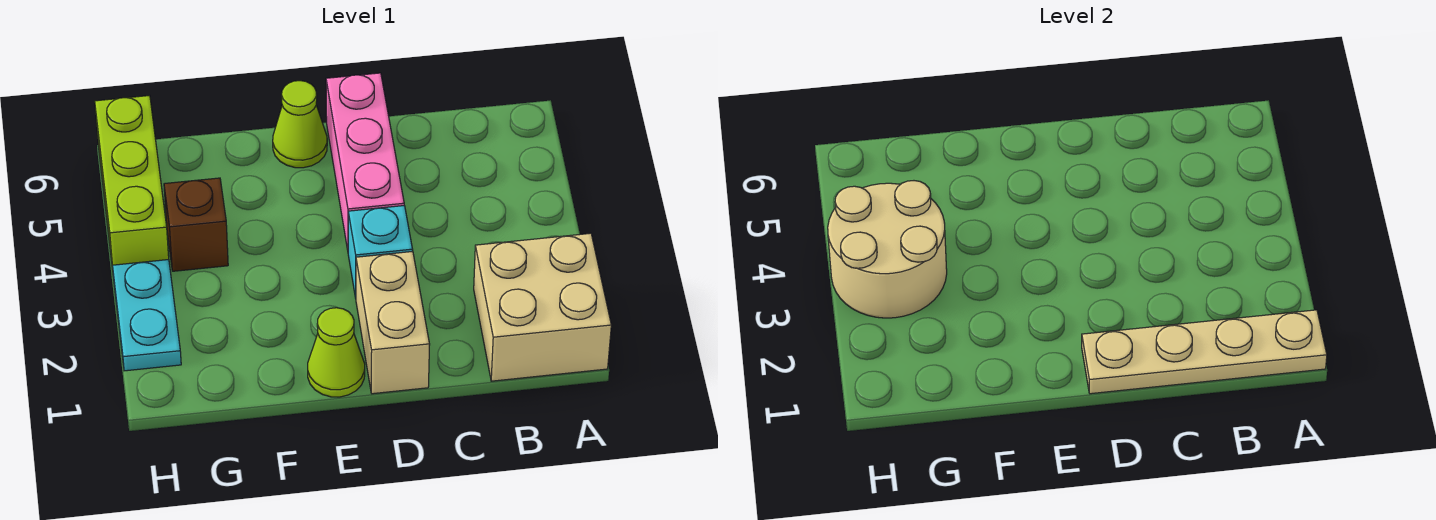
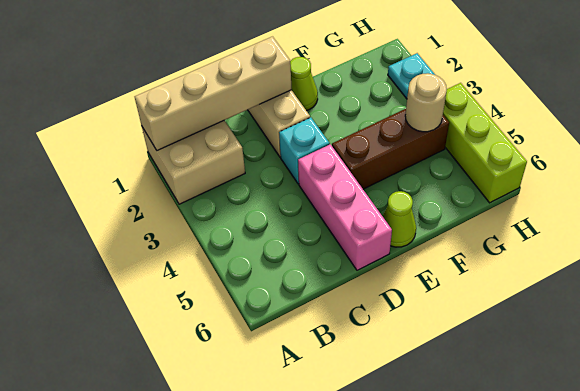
tan plate A1:D1 level 2 -> tan brick A1:D1 level 2
tan round brick G3:H4 level 2 -> tan round brick G4 level 2
brown brick G4 level 1 -> brown brick E4:G4 level 1

